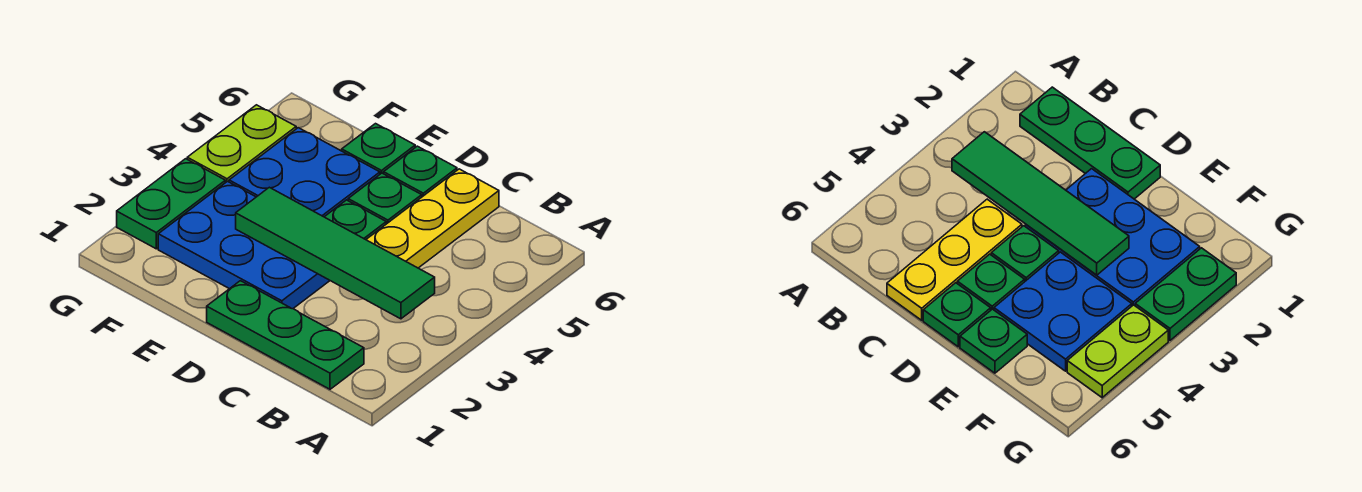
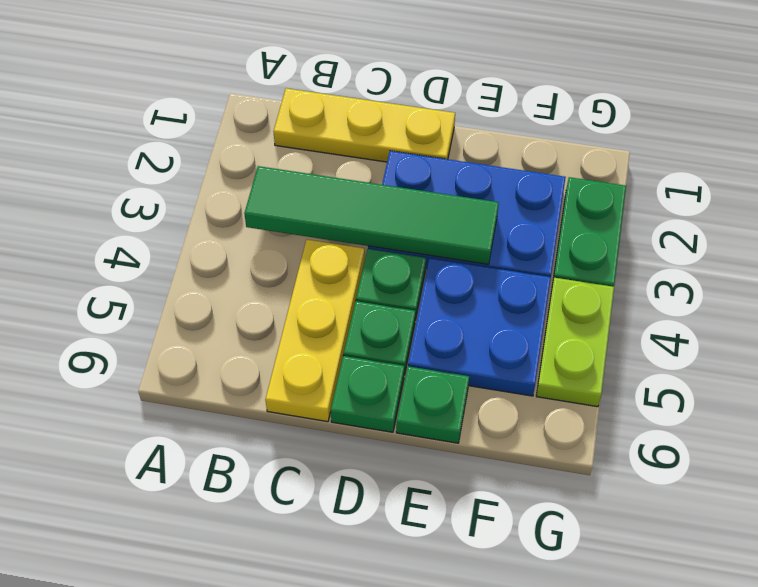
green plate B1:D1 level 1 -> yellow plate B1:D1 level 1

